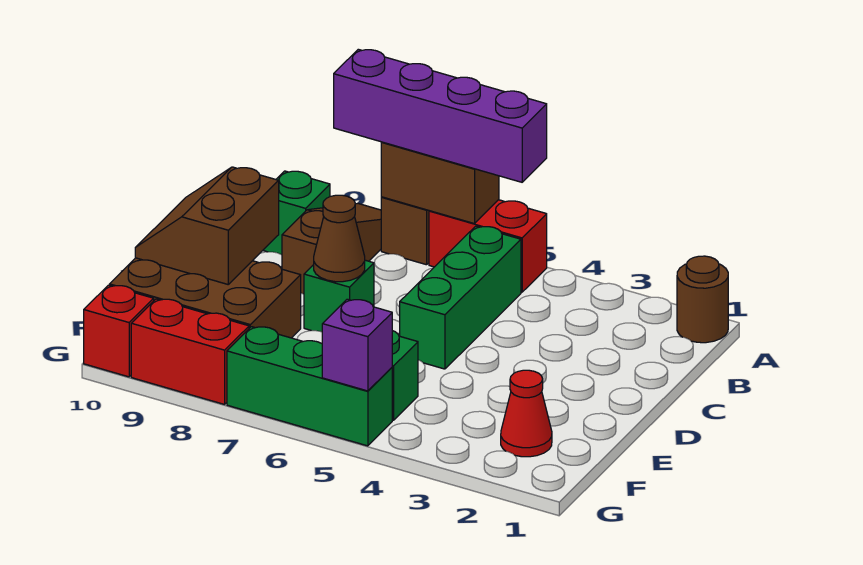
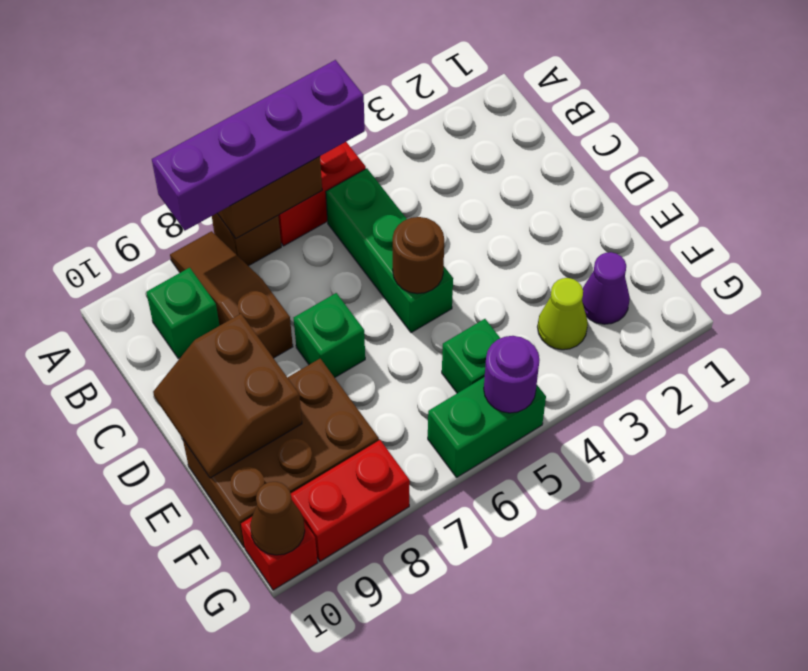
brown round brick A1 level 1 -> brown round brick D5 level 2
brown cone D7 level 2 -> brown cone G10 level 2
red cone F2 level 1 -> purple cone F2 level 1
none -> lime cone F3 level 1
green brick G5:G7 level 1 -> green brick G5:G6 level 1
purple brick G5 level 2 -> purple round brick G5 level 2

